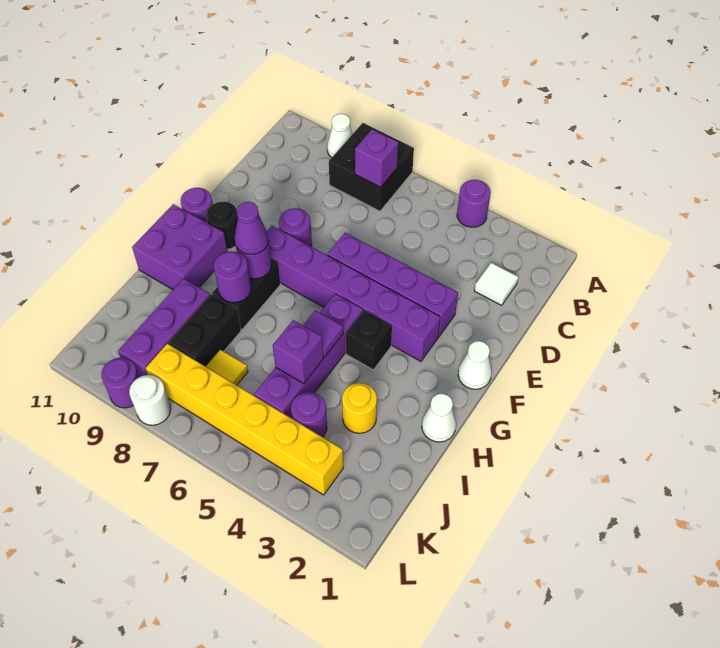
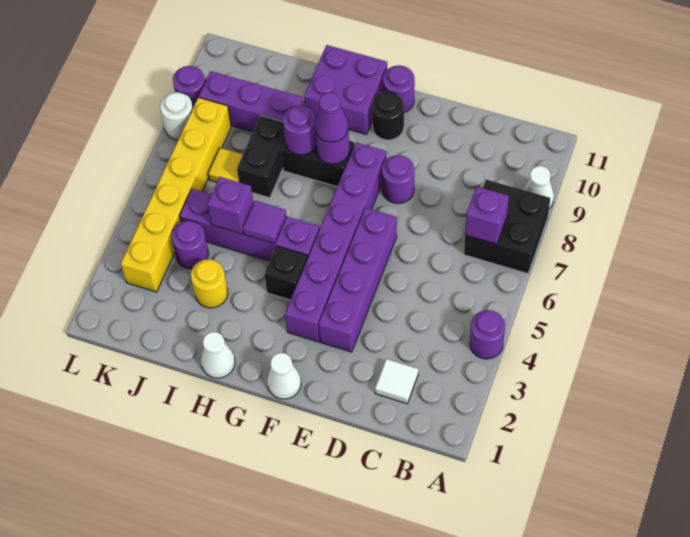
black brick I8:J8 level 1 -> black brick I7:I8 level 1

